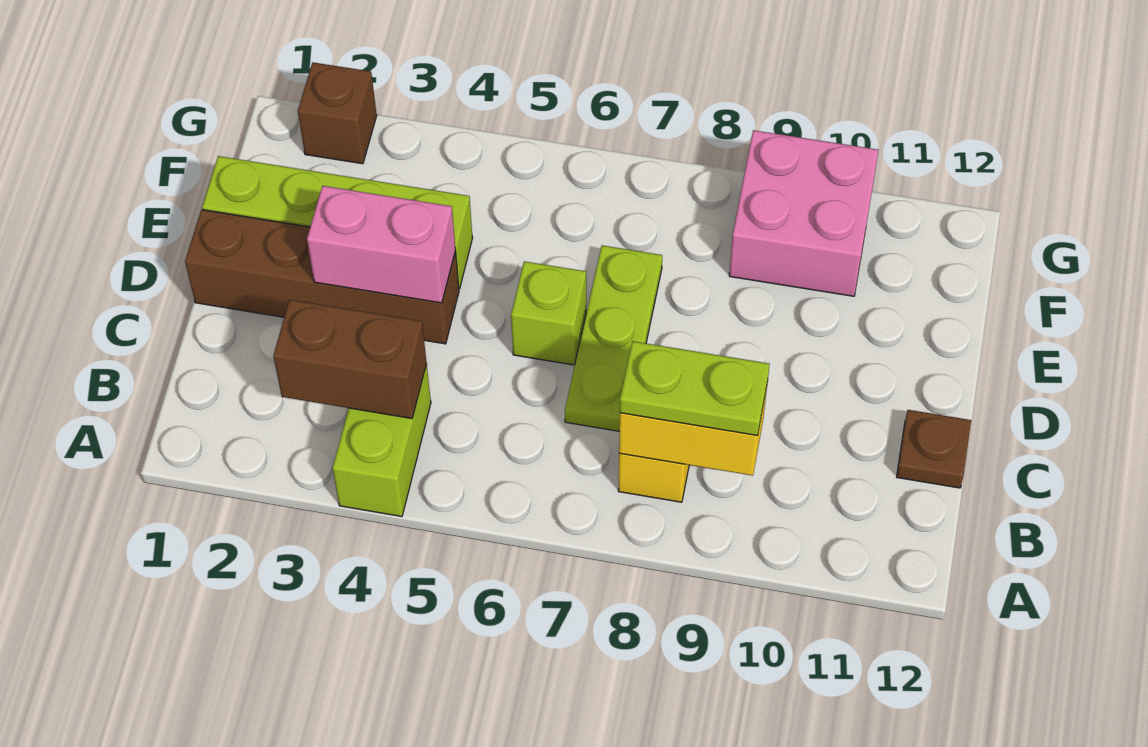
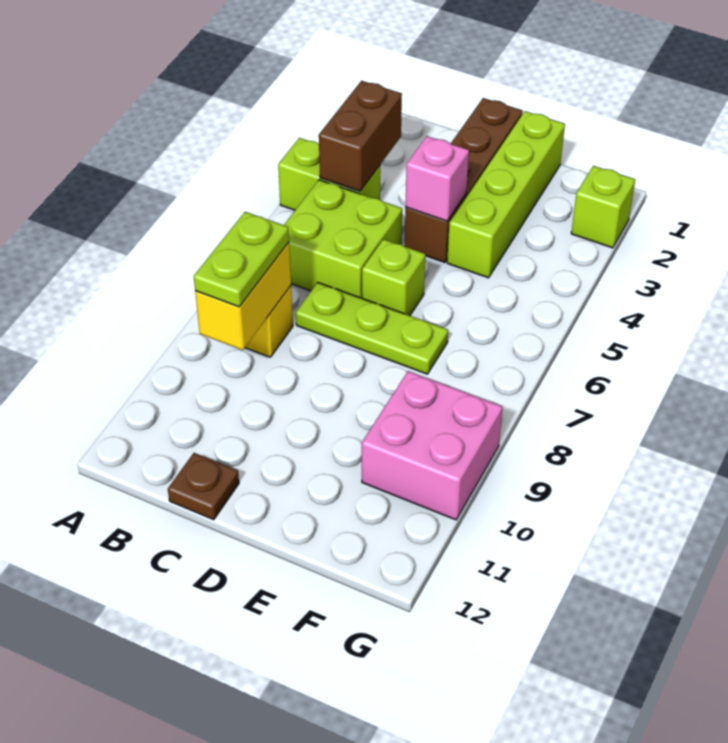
none -> lime brick B5:C6 level 1
pink brick D3:D4 level 2 -> pink brick D4 level 2
brown brick G2 level 1 -> lime brick G2 level 1

